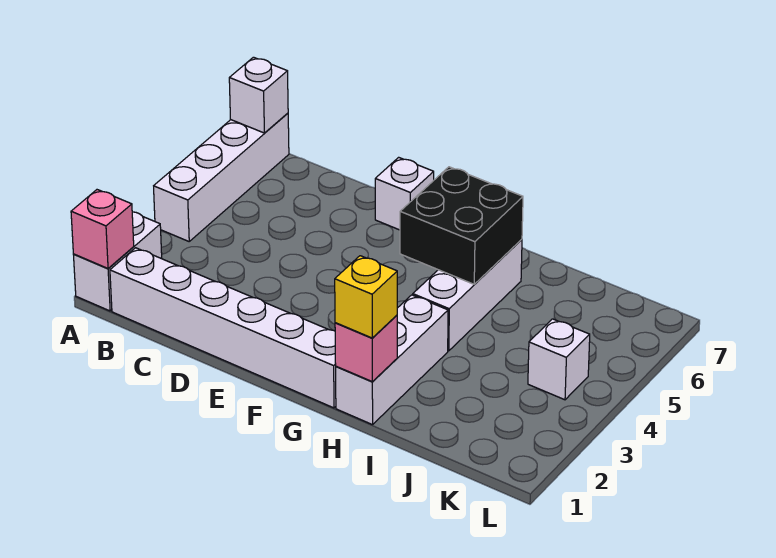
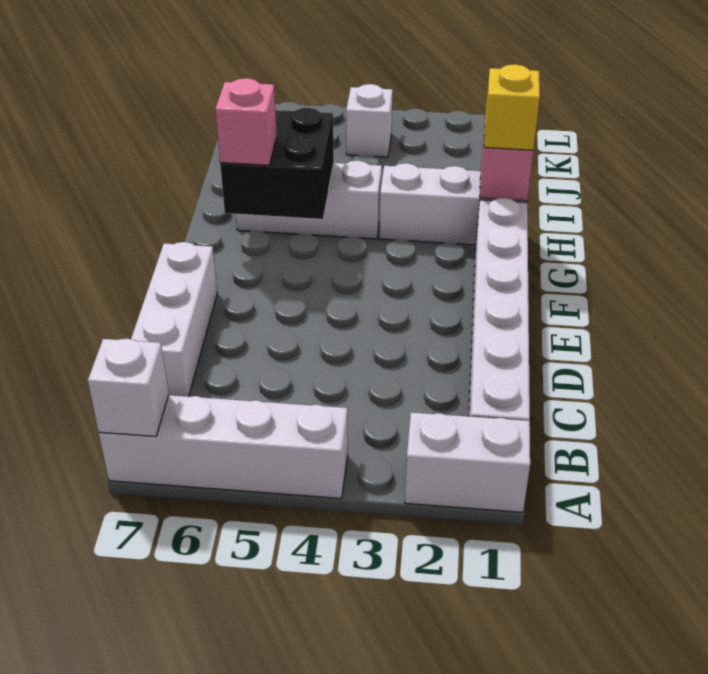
pink brick A1 level 2 -> pink brick G6 level 3
white brick E7 level 1 -> white brick C7:E7 level 1

